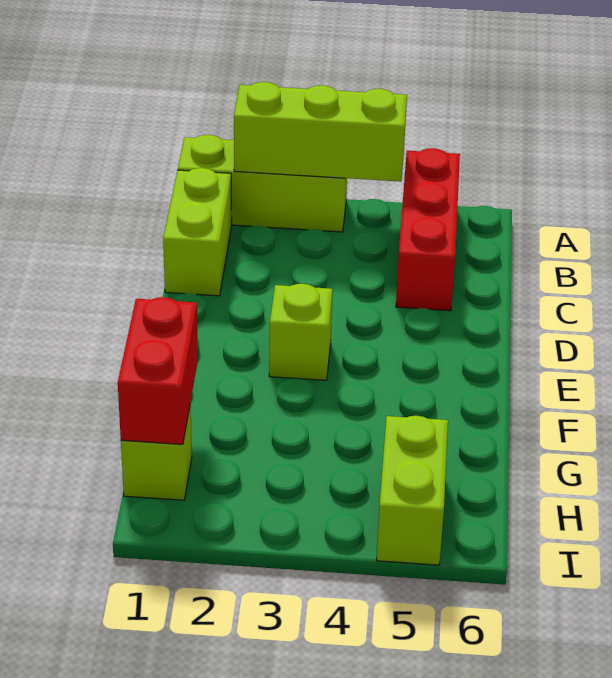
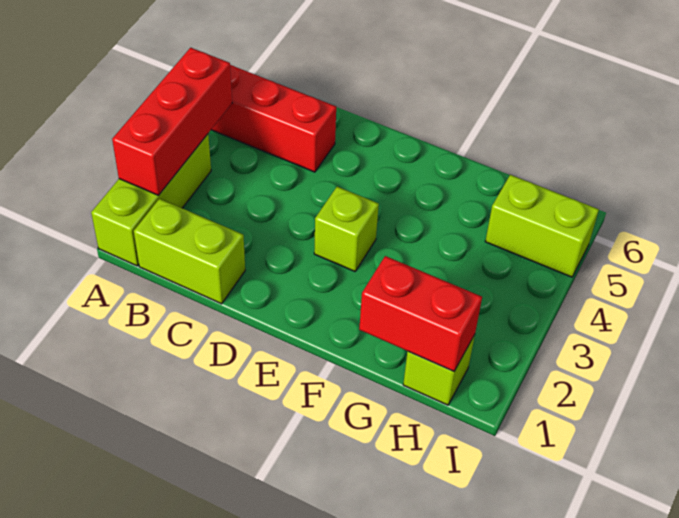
lime brick A2:A4 level 2 -> red brick A2:A4 level 2

